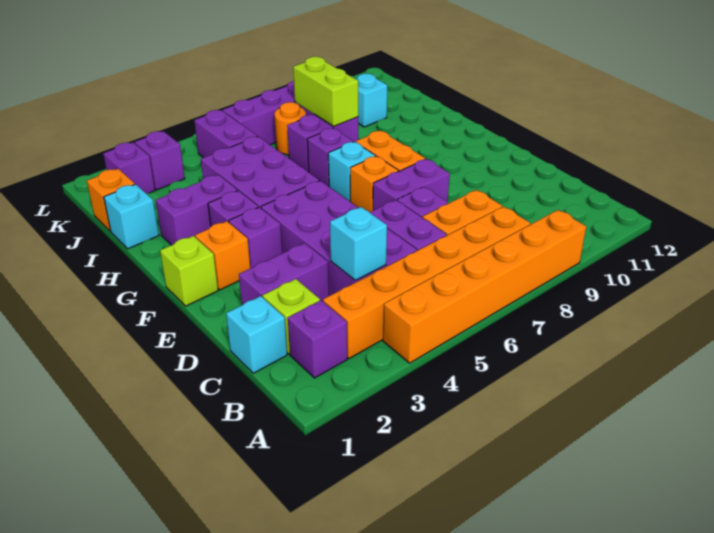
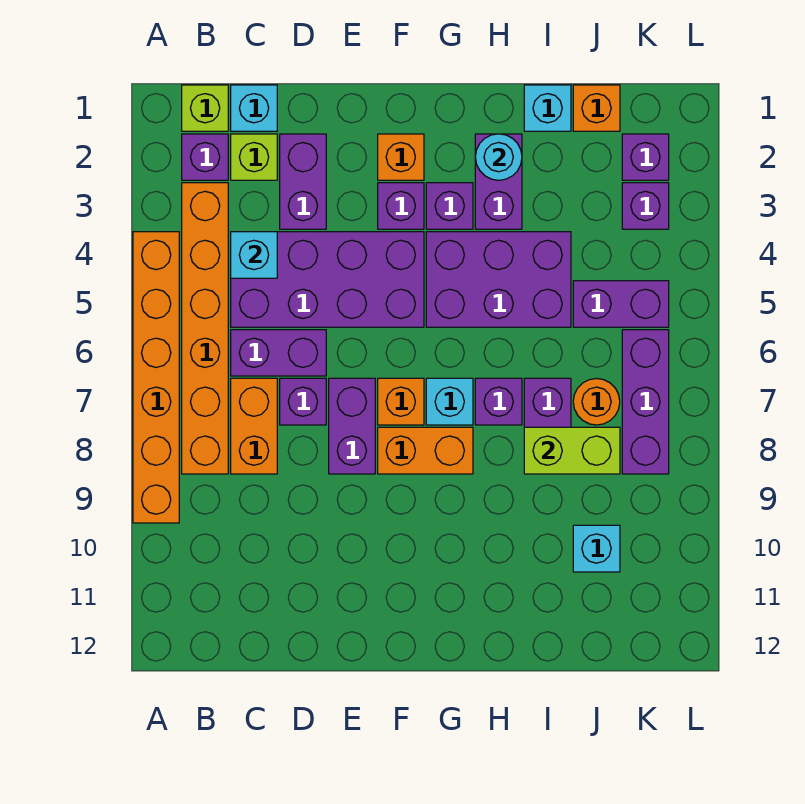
lime brick F1 level 1 -> lime brick B1 level 1
none -> cyan round brick H2 level 2

